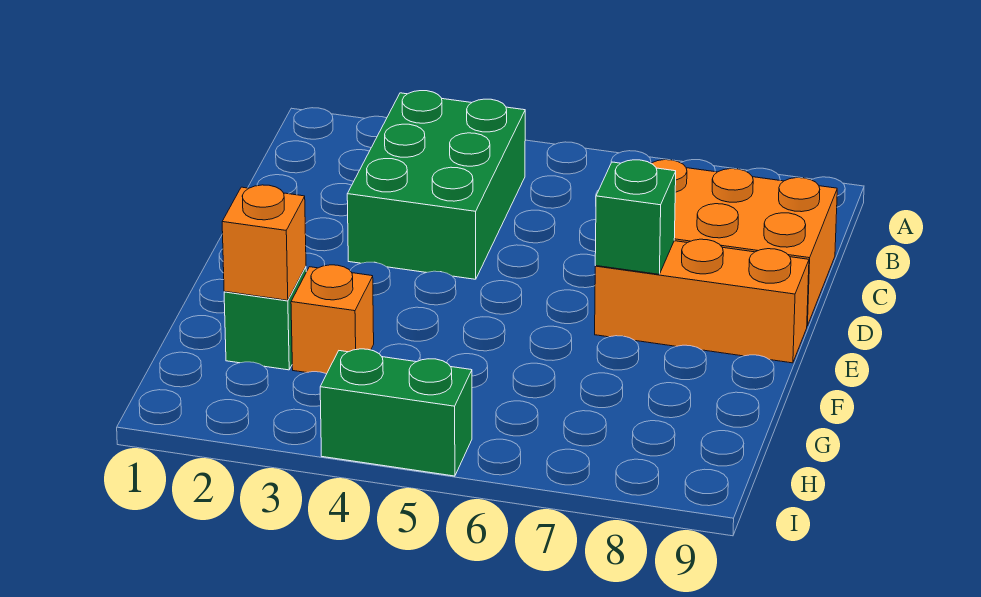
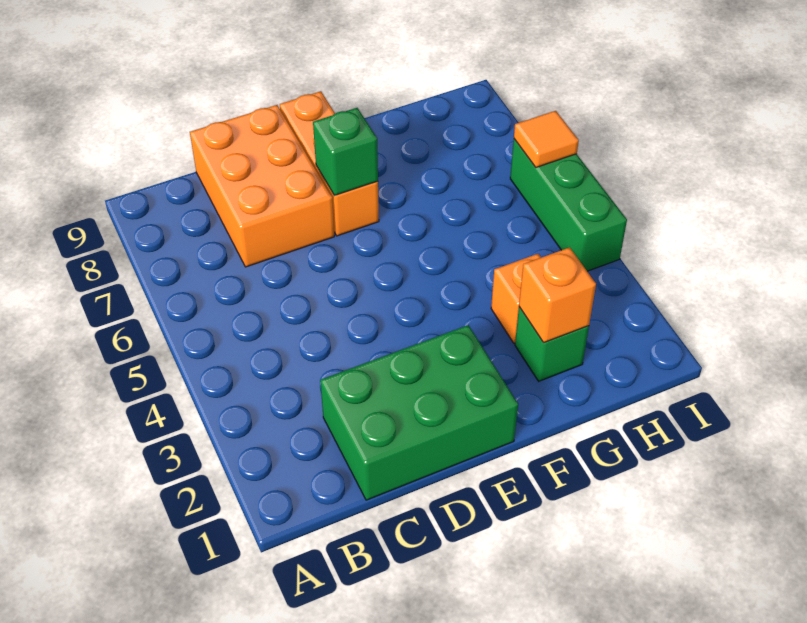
green brick B3:D4 level 1 -> green brick C1:E2 level 1
green brick I4:I5 level 1 -> green brick I4:I6 level 1
none -> orange tile I6 level 2

